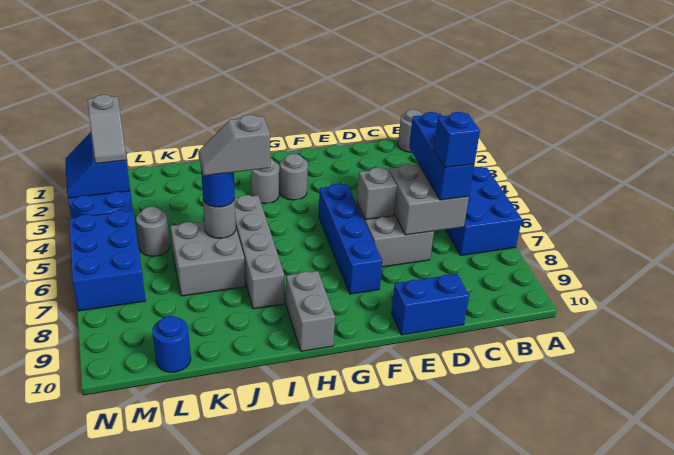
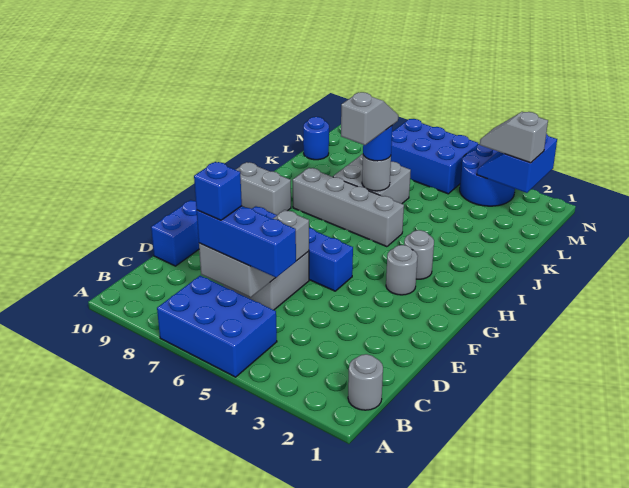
grey round brick L5 level 1 -> none
blue slope M2:N3 level 2 top M -> blue slope M2:N3 level 2 top 2

